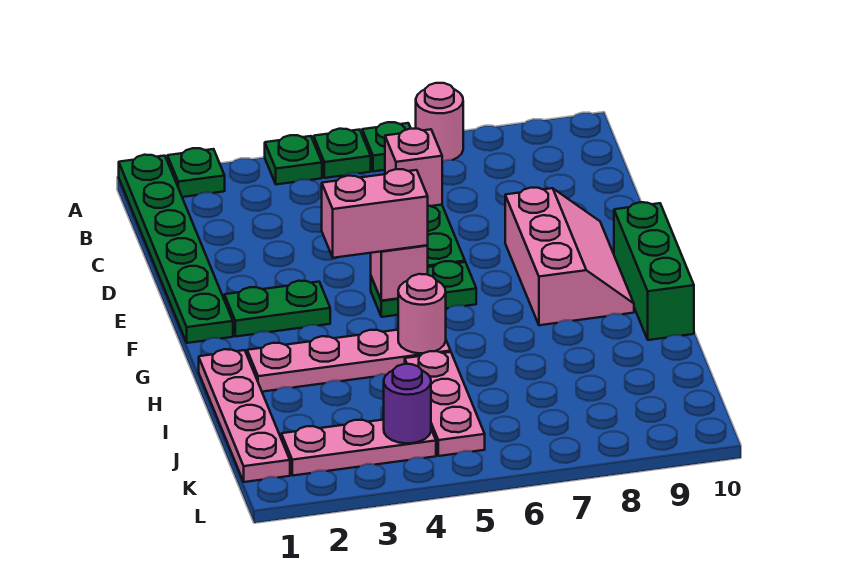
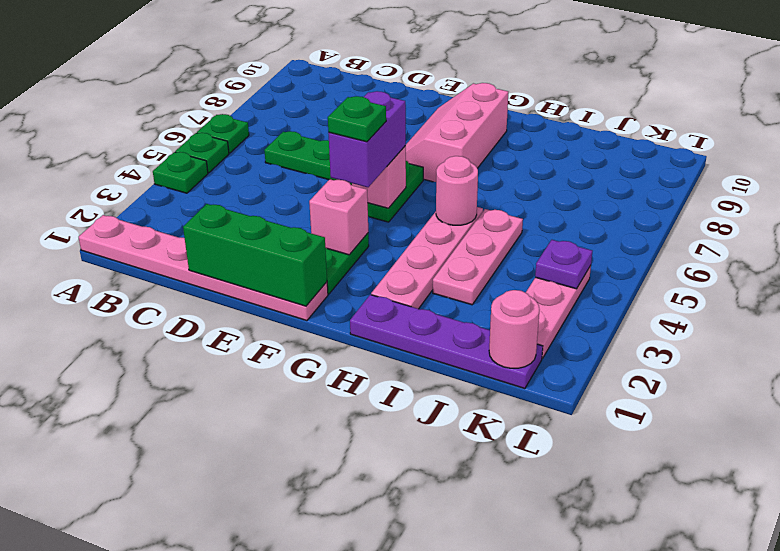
green plate A1:F1 level 1 -> pink plate A1:F1 level 1
green plate A2 level 1 -> green plate F4 level 4
pink round brick A7 level 1 -> pink round brick K1 level 2
pink brick C6 level 2 -> pink brick F3 level 2
pink slope E8:G9 level 1 top 8 -> pink slope F7:G9 level 1 top G
pink brick F4:F5 level 3 -> purple brick F4:F5 level 3
green brick F10:H10 level 1 -> green brick D1:F1 level 2
pink plate H1:K1 level 1 -> purple plate H1:K1 level 1
pink plate I5:K5 level 1 -> pink plate I3:I5 level 1
purple round brick K4 level 2 -> purple plate K4 level 2

